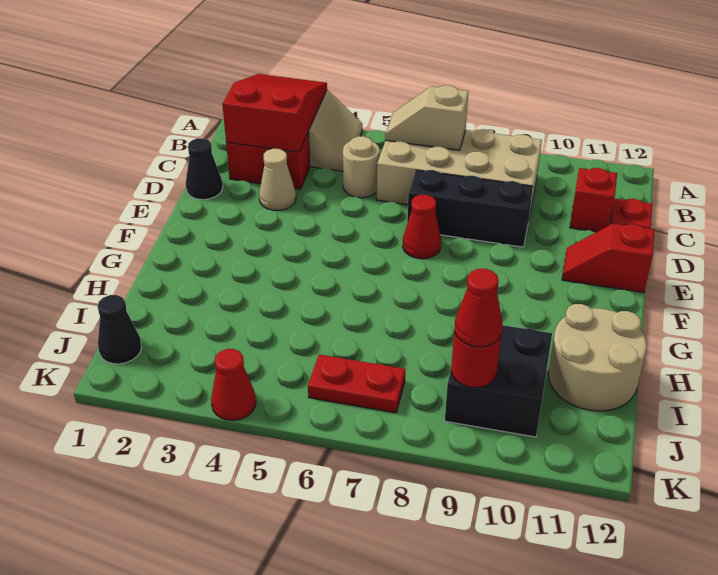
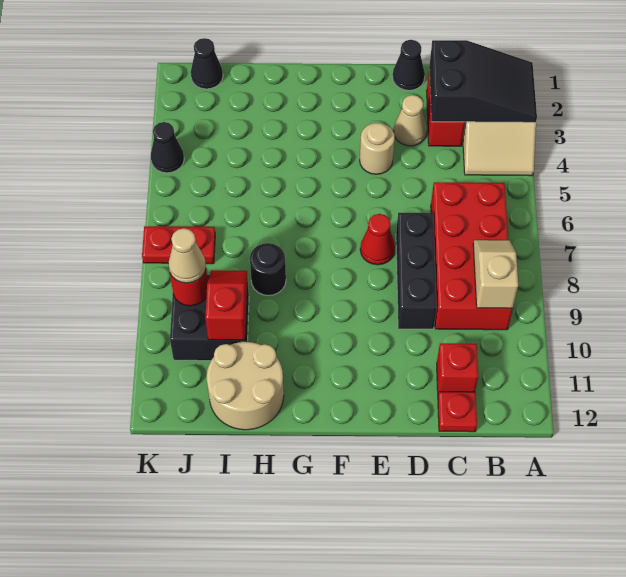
red slope A2:C3 level 2 top C -> black slope A2:C3 level 2 top C
tan brick B6:C9 level 1 -> red brick B6:C9 level 1
tan slope B6:B7 level 2 top 7 -> tan slope B8:B9 level 2 top 9
tan round brick C5 level 1 -> tan round brick E4 level 1
red slope E11:E12 level 1 top 12 -> red slope I9:I10 level 2 top 10
none -> black round brick H8 level 1
red plate J6:J7 level 1 -> red plate J7:K7 level 1
red cone J9 level 3 -> tan cone J9 level 3
red cone K4 level 1 -> black cone K4 level 1

